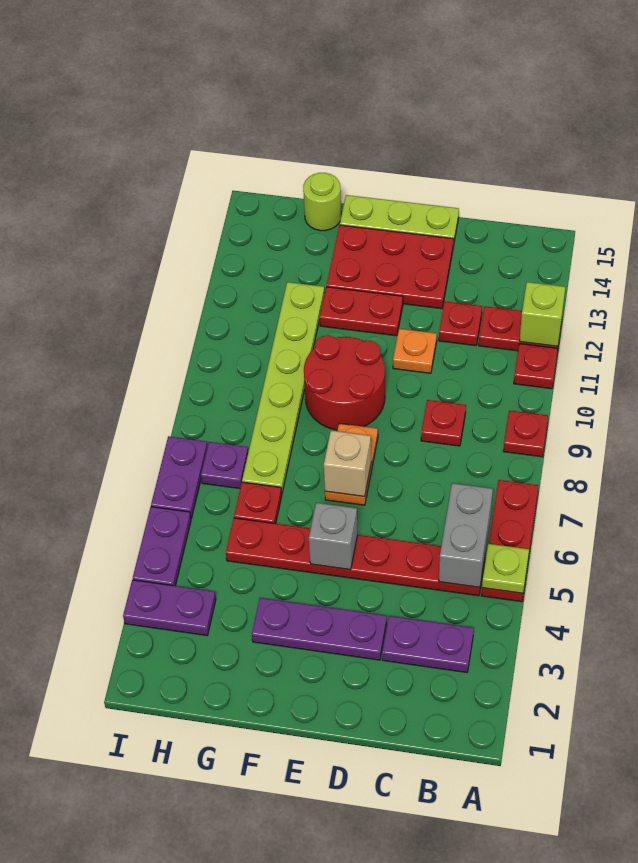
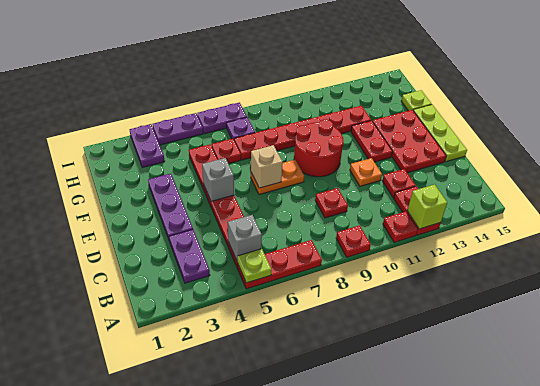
grey brick B5:B6 level 2 -> grey brick B5 level 2
lime plate G7:G12 level 1 -> red plate G7:G12 level 1
lime round brick G15 level 1 -> lime plate G15 level 1

